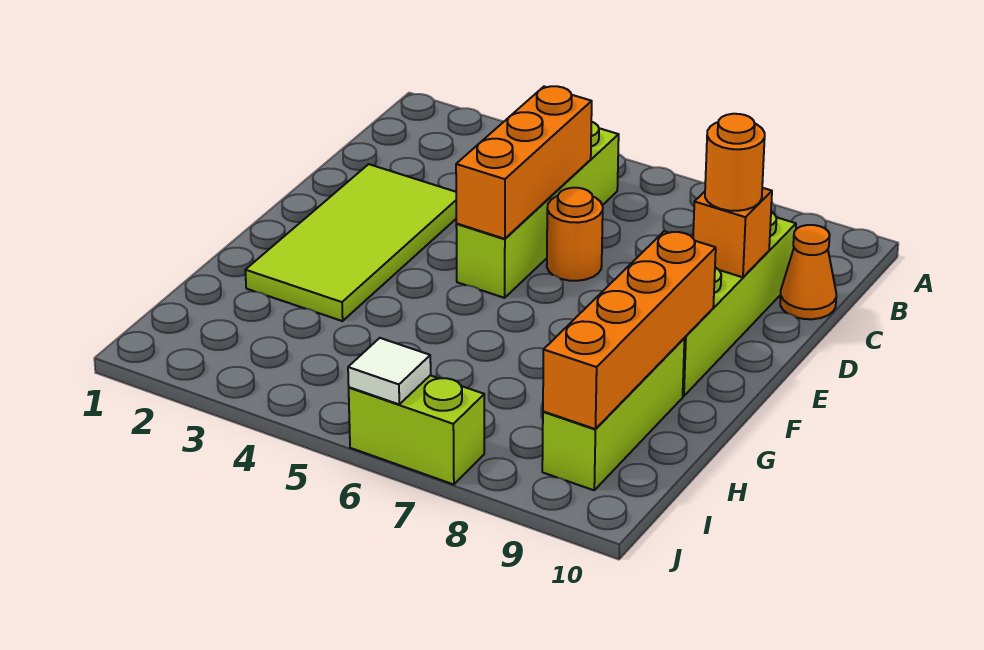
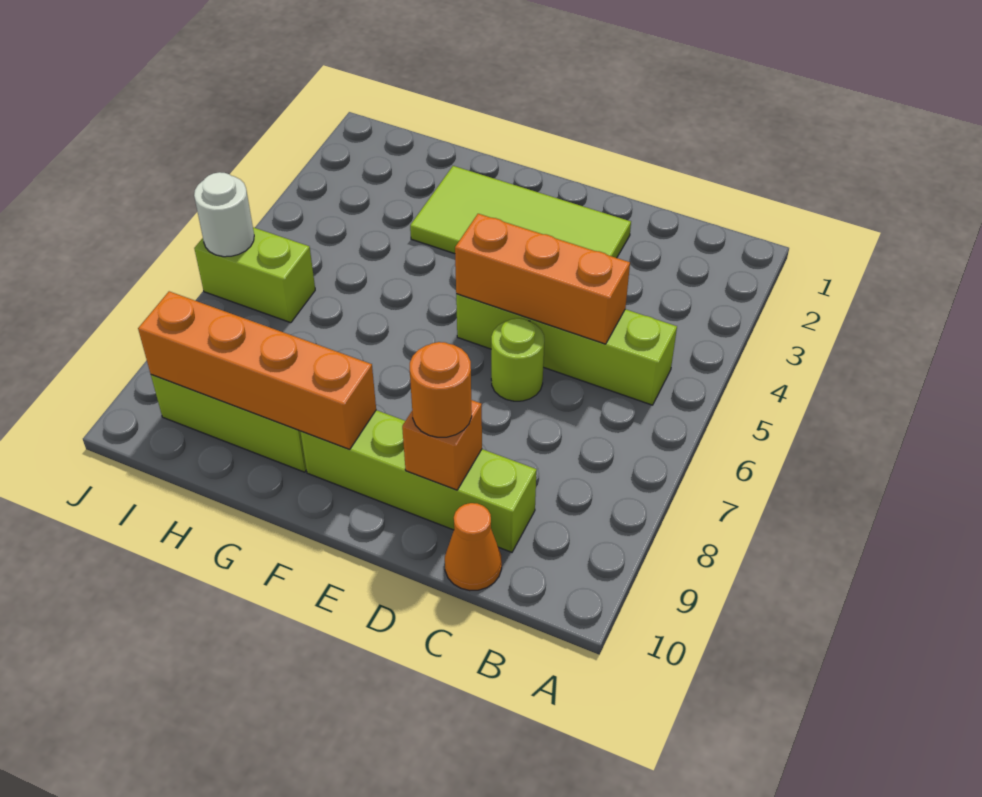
orange round brick D6 level 1 -> lime round brick D6 level 1
lime brick J6:J7 level 1 -> lime brick I6:J6 level 1
white tile J6 level 2 -> white round brick J6 level 2

